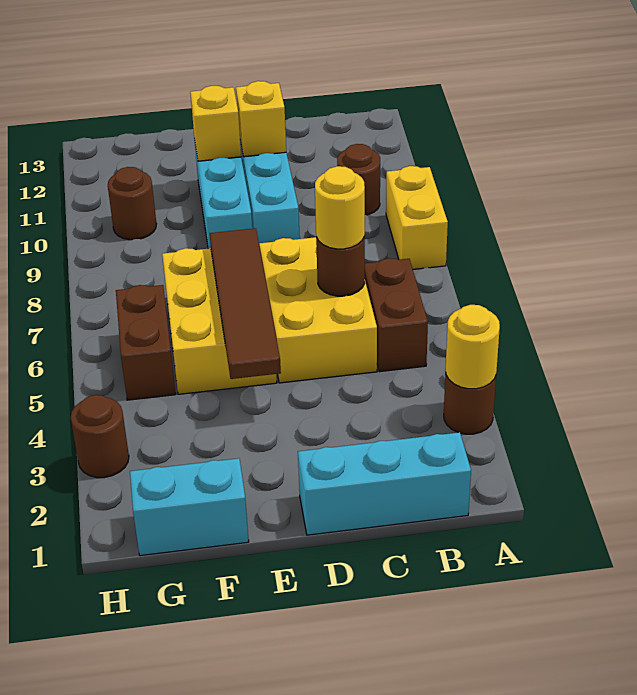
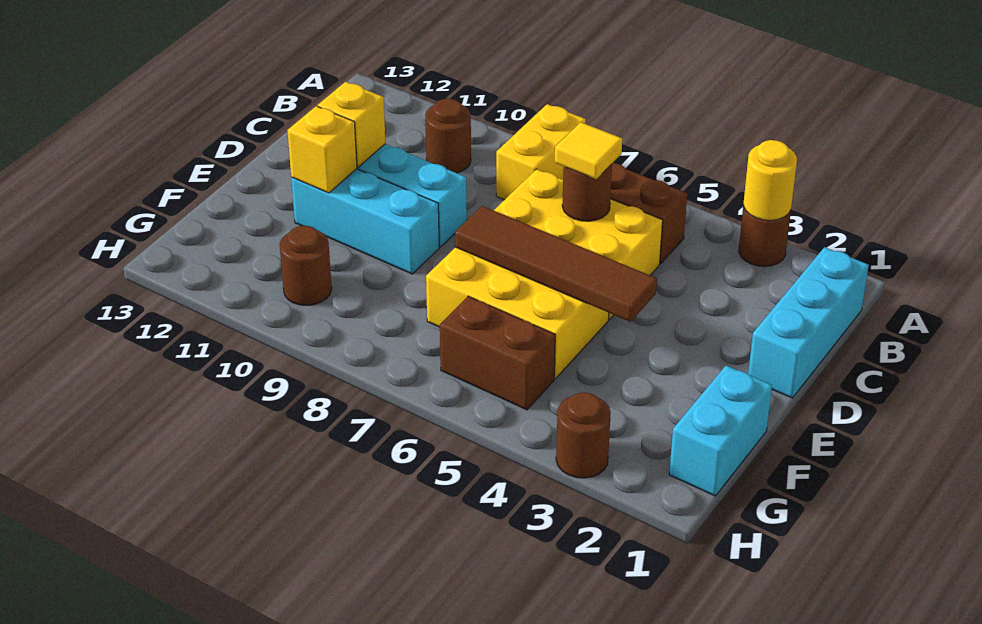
yellow brick A8:A9 level 1 -> yellow brick A8:B8 level 1
yellow round brick C6 level 3 -> yellow tile C6 level 3

